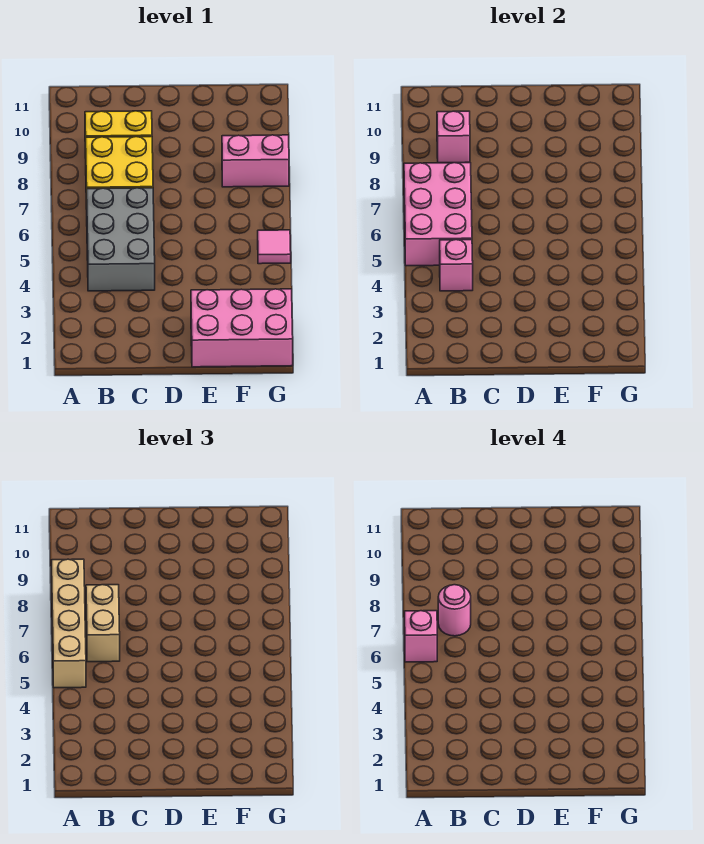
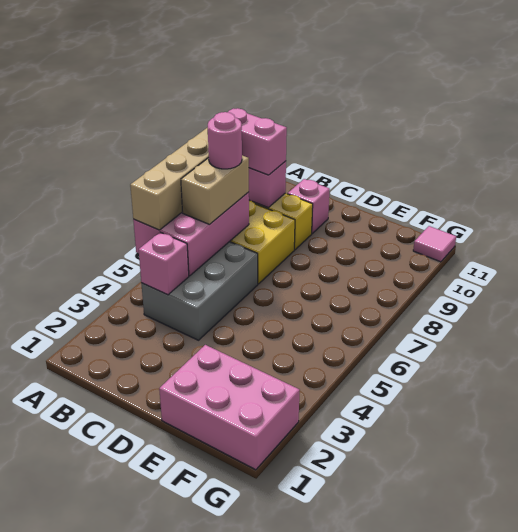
pink brick A6 level 4 -> pink brick C10 level 1
pink brick F8:G8 level 1 -> pink brick A9:B9 level 3
pink tile G5 level 1 -> pink tile G11 level 1

